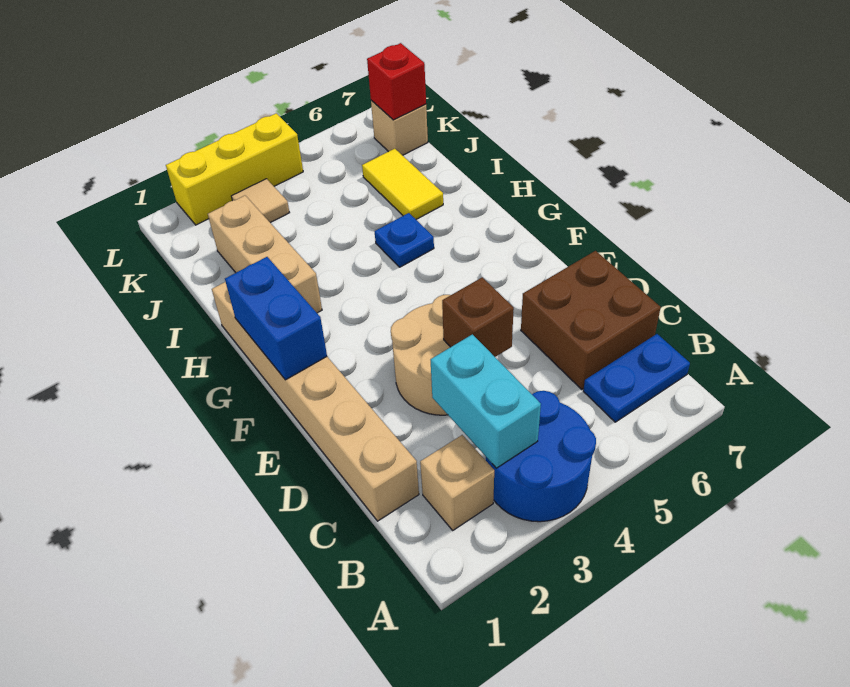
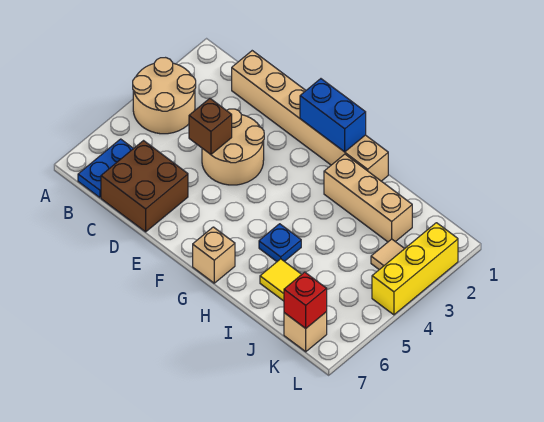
blue round brick A3:B4 level 1 -> tan round brick A3:B4 level 1
tan brick B2 level 1 -> tan brick G7 level 1
cyan brick B3:C3 level 2 -> none

